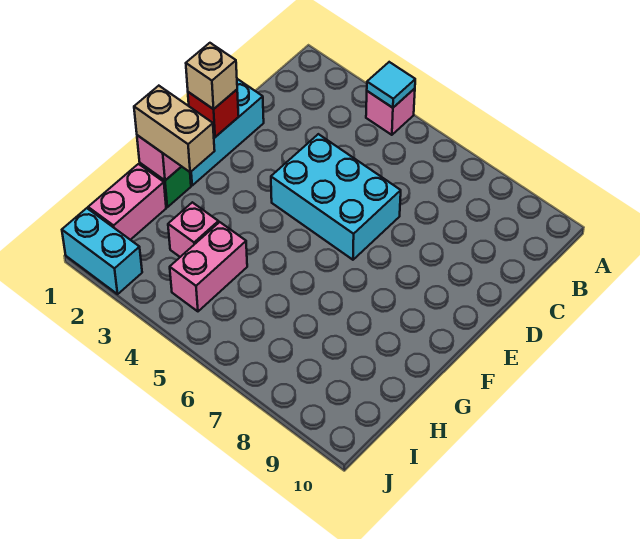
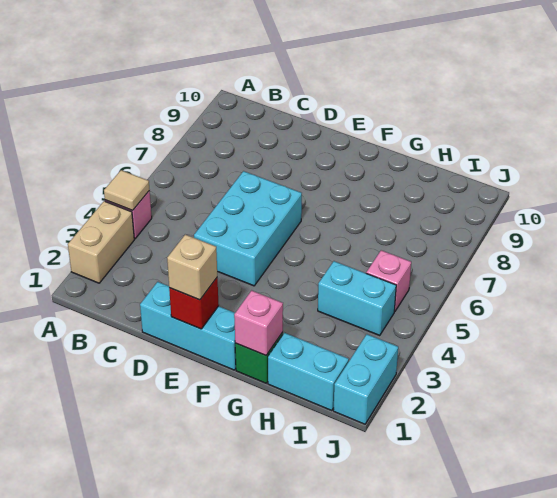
cyan tile A4 level 2 -> tan tile A4 level 2
tan brick G1:G2 level 3 -> tan brick A2:A3 level 1
pink brick H1:I1 level 1 -> cyan brick H1:I1 level 1
pink brick H3 level 1 -> pink brick I5 level 1
pink brick H4:I4 level 1 -> cyan brick H4:I4 level 1

